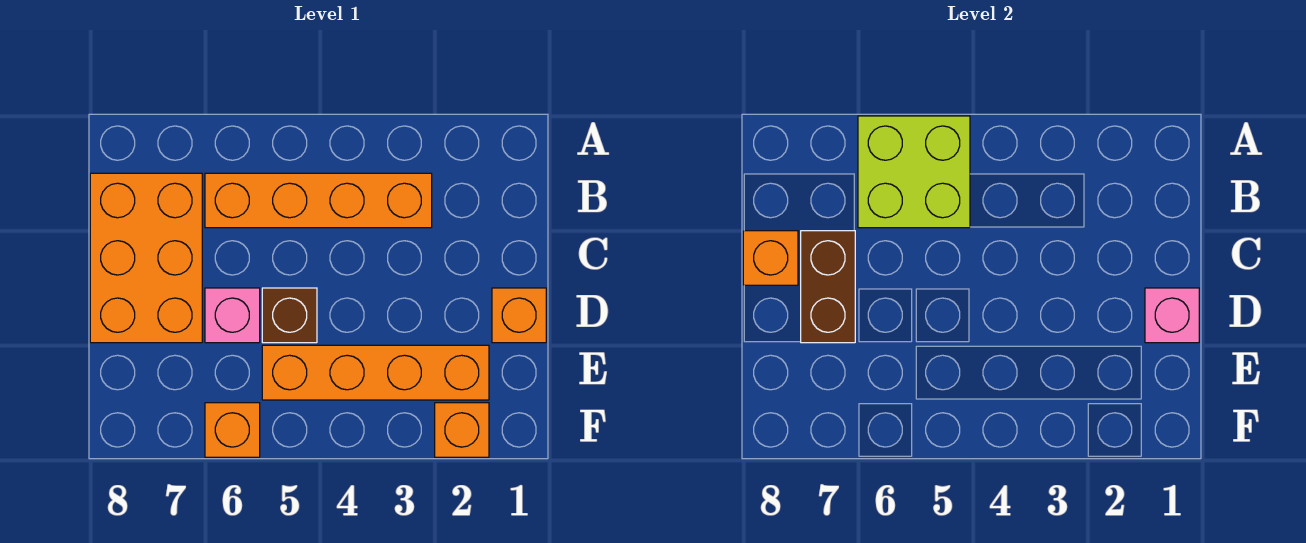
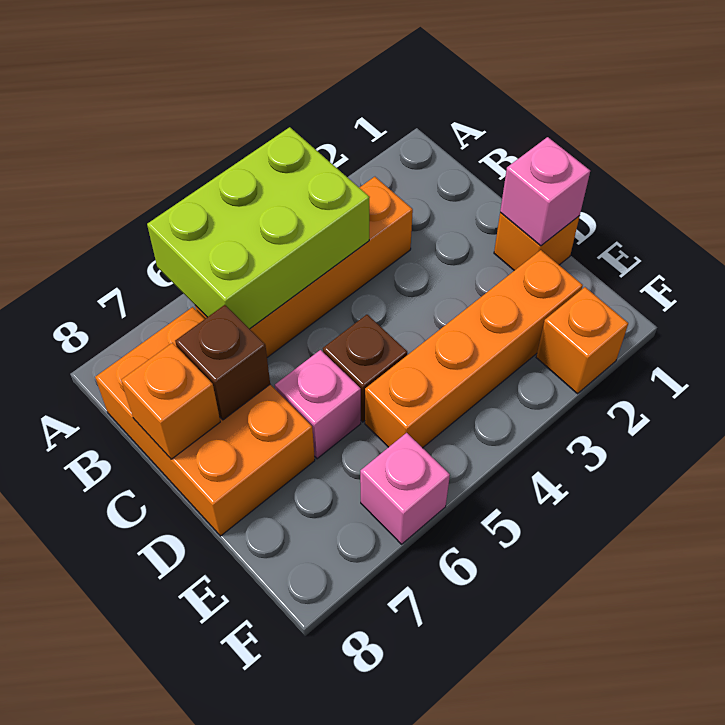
lime brick A5:B6 level 2 -> lime brick A4:B6 level 2
brown brick C7:D7 level 2 -> brown brick C7 level 2
orange brick F6 level 1 -> pink brick F6 level 1

